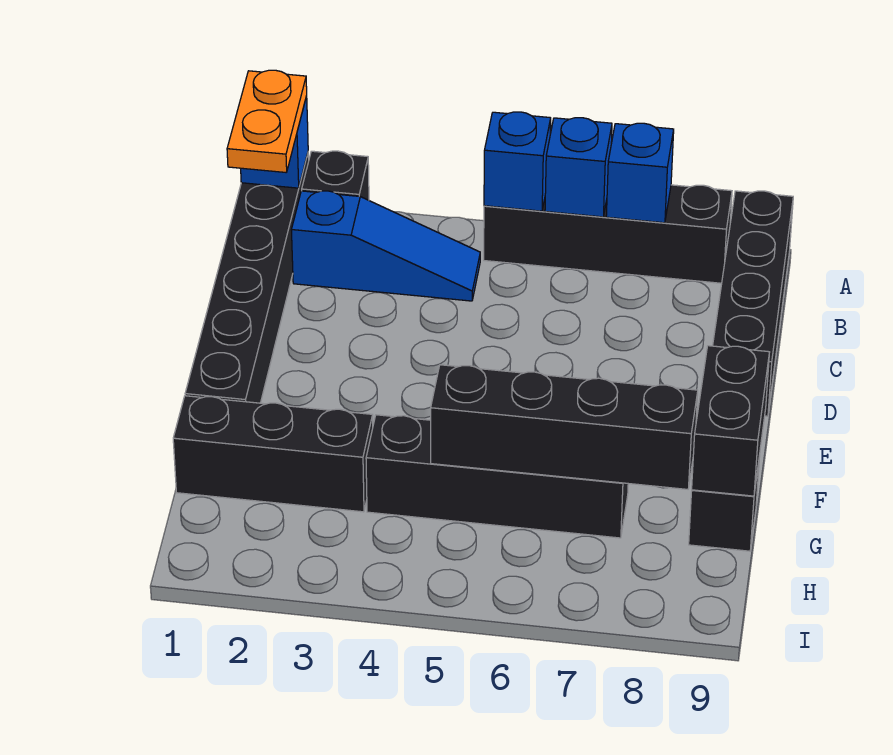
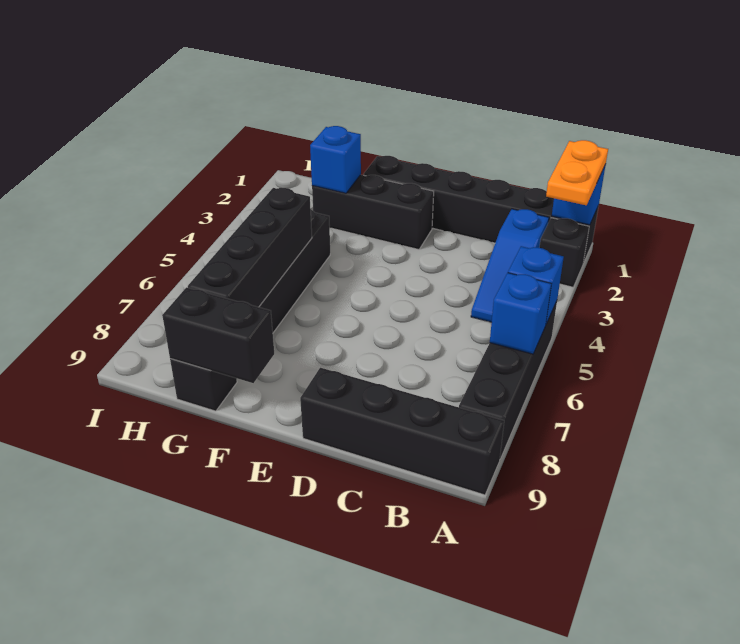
orange plate A1:B1 level 3 -> orange plate A1:A2 level 3
blue brick A7 level 2 -> blue brick G2 level 2
black brick G1:G3 level 1 -> black brick E2:G2 level 1

